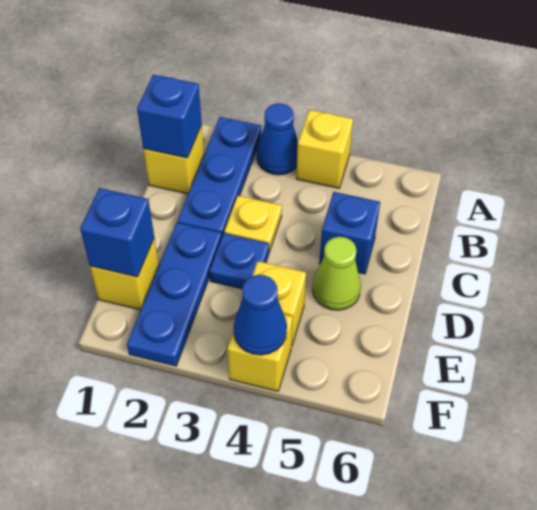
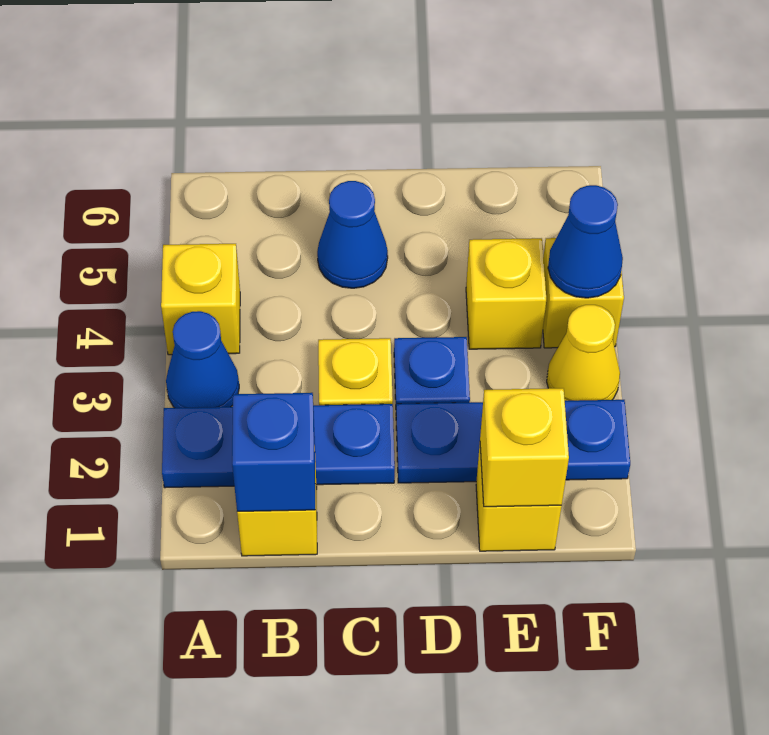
blue brick C5 level 1 -> blue cone C5 level 1
lime cone D5 level 1 -> none
blue brick E1 level 2 -> yellow brick E1 level 2
none -> yellow cone F3 level 1

